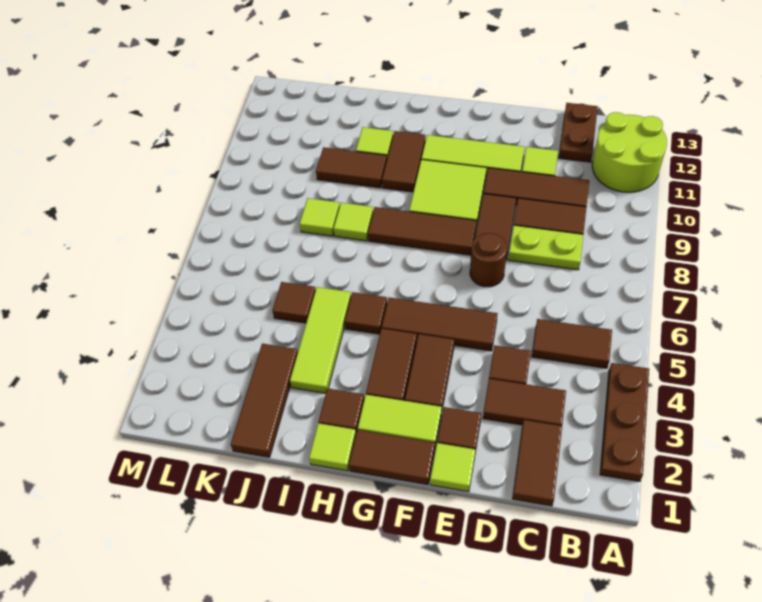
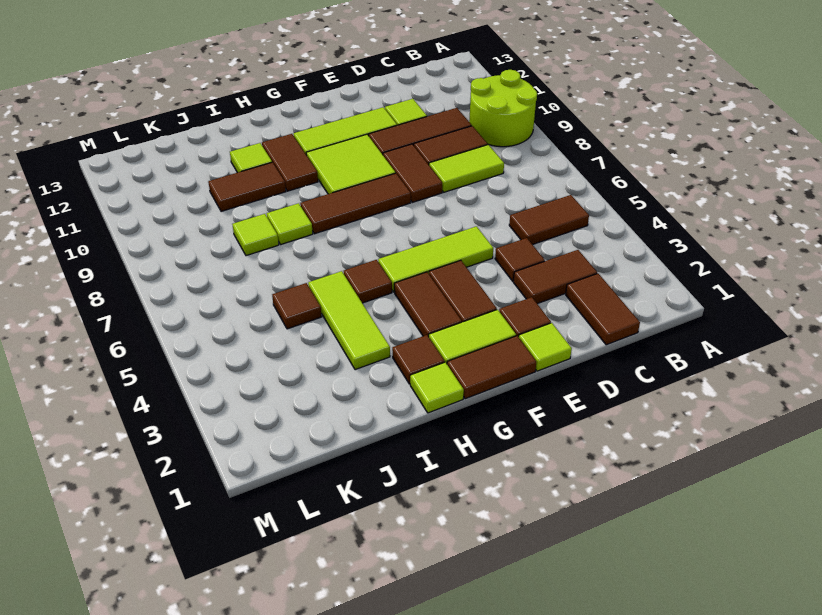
brown plate A2:A4 level 1 -> none
lime round brick A11:B12 level 1 -> lime round brick A9:B10 level 1
lime plate C8:D8 level 1 -> lime tile C8:D8 level 1
brown plate C12:C13 level 1 -> none
brown tile E5:G5 level 1 -> lime tile E5:G5 level 1
brown round brick E7 level 1 -> none
brown tile J1:J3 level 1 -> none

